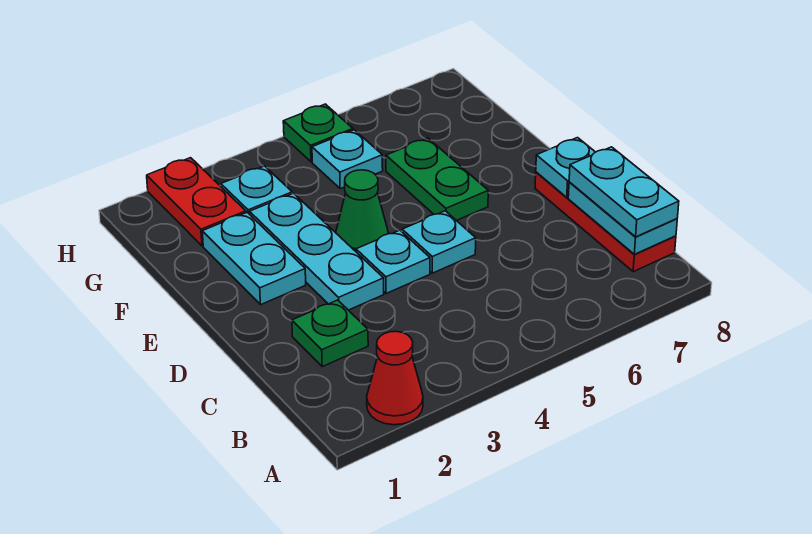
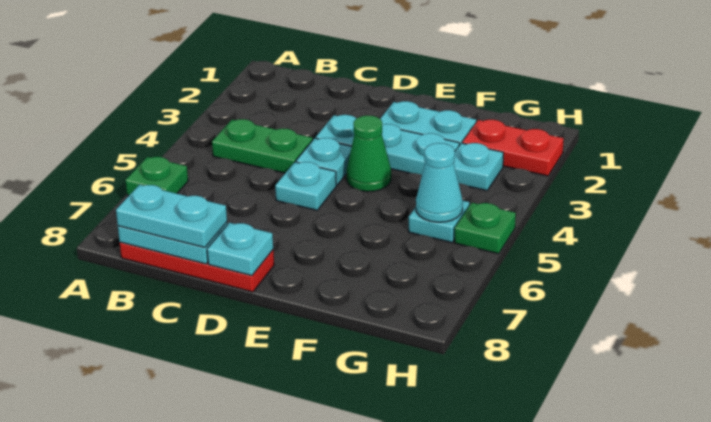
red cone A2 level 1 -> none
green plate C2 level 1 -> green plate A6 level 1
green plate E6:F6 level 1 -> green plate B4:C4 level 1
none -> cyan cone G5 level 2

